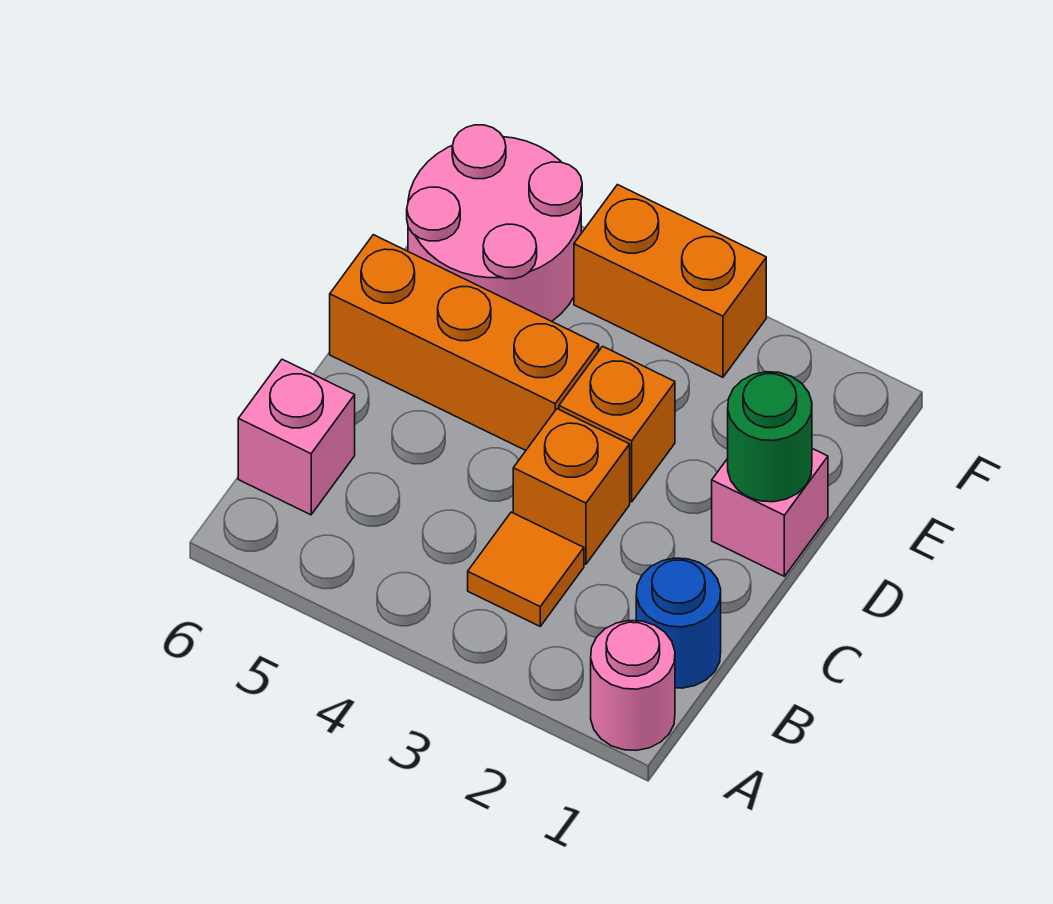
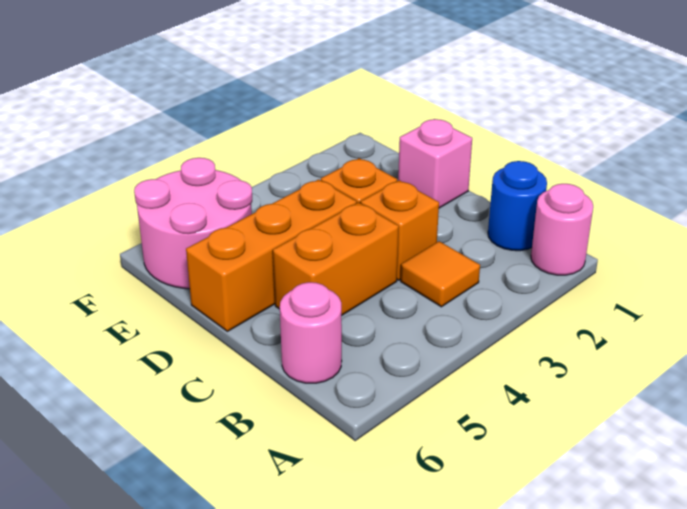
pink brick B6 level 1 -> pink round brick B6 level 1
green round brick D1 level 2 -> none
orange brick F3:F4 level 1 -> orange brick C4:C5 level 1

